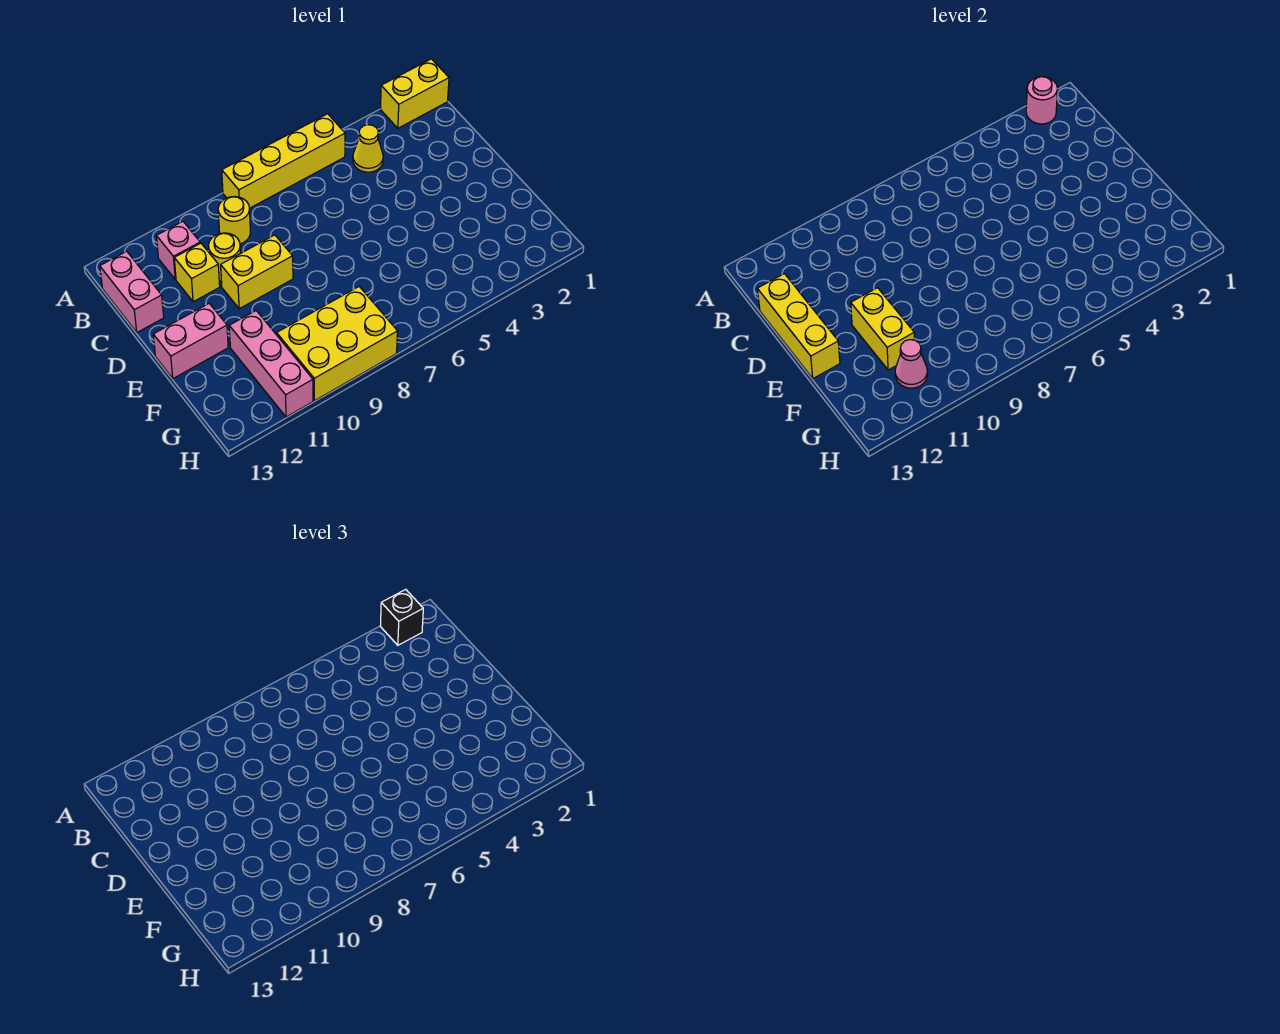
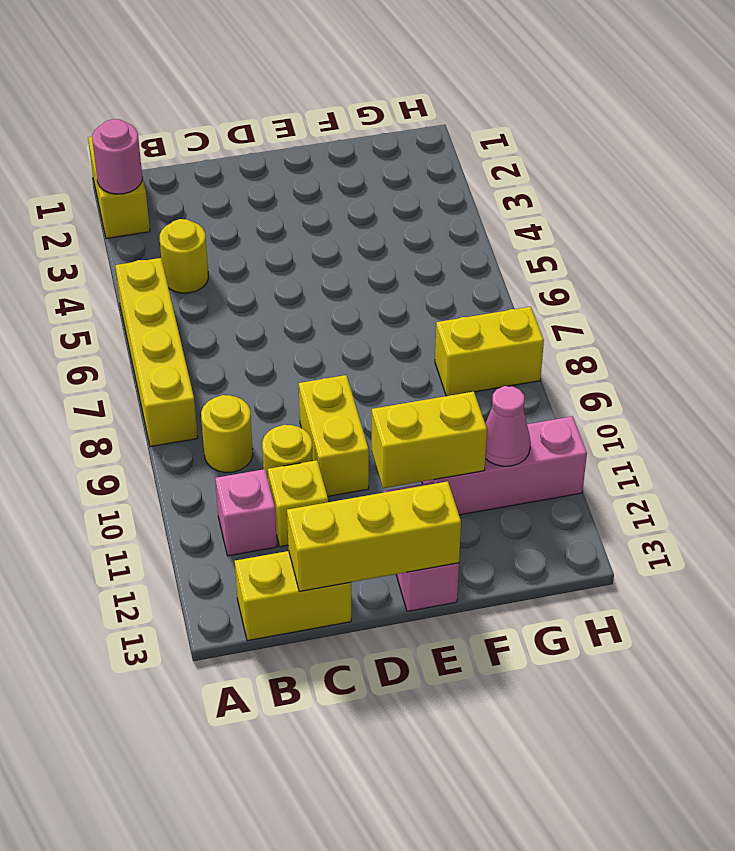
black brick A2 level 3 -> none
yellow cone B4 level 1 -> yellow round brick B4 level 1
pink brick B13:C13 level 1 -> yellow brick B13:C13 level 1
yellow brick G8:H10 level 1 -> yellow brick G8:H8 level 1

